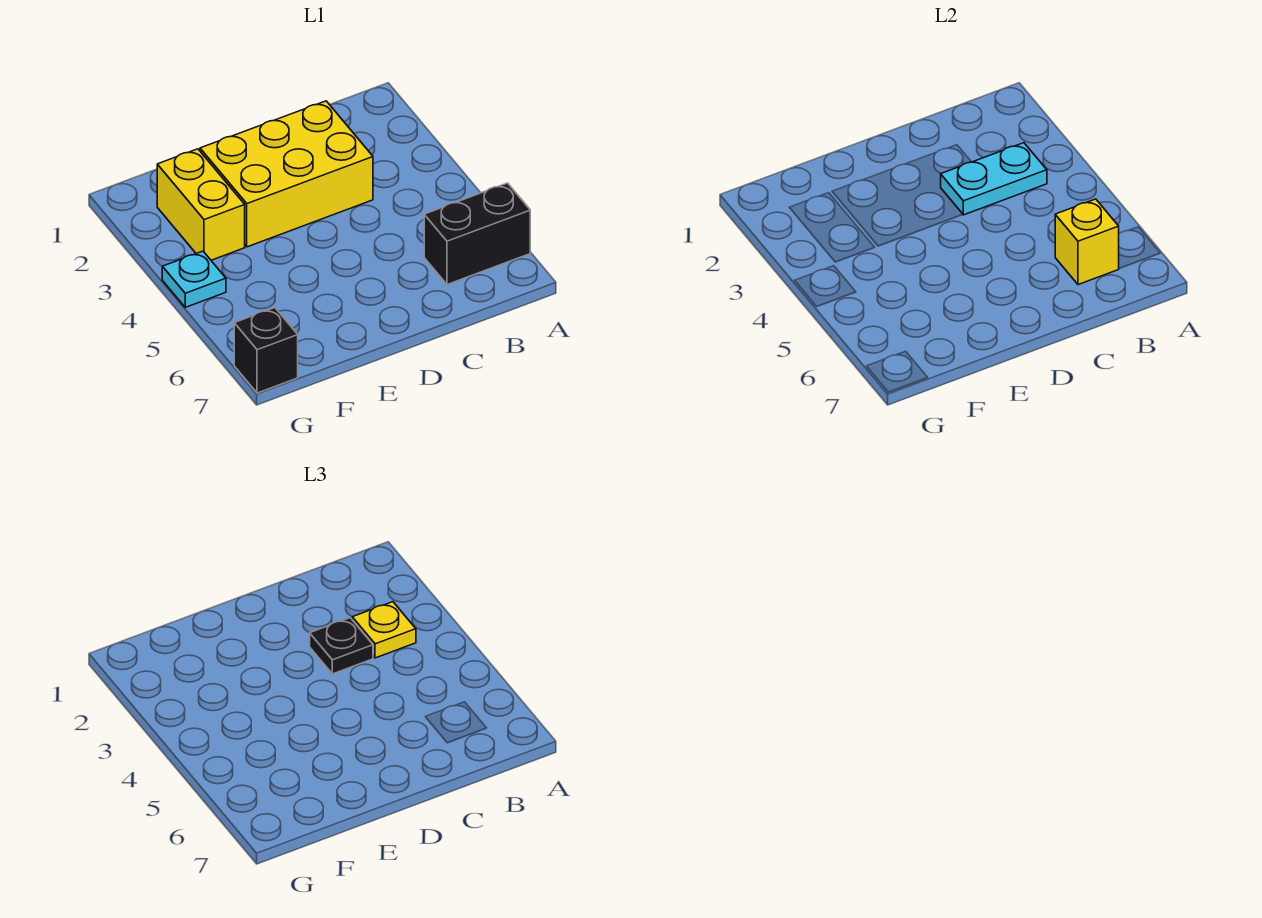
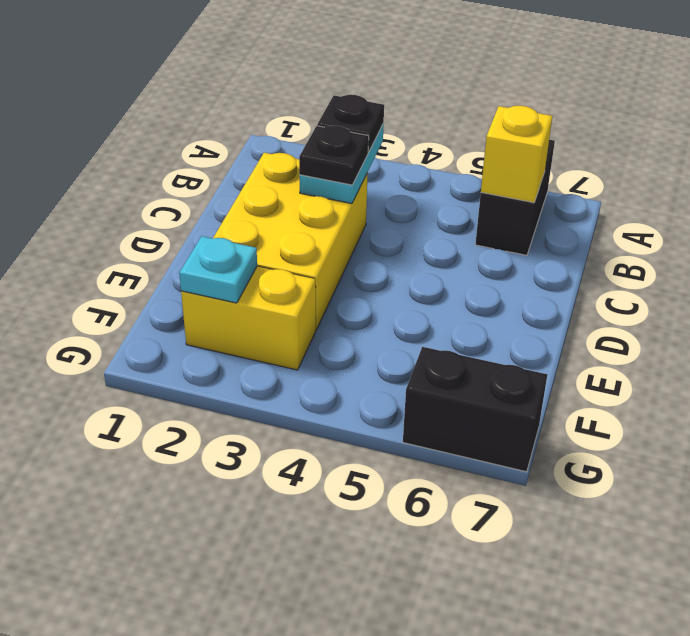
yellow plate B3 level 3 -> black plate B3 level 3
cyan plate G4 level 1 -> cyan plate F2 level 2
black brick G7 level 1 -> black brick G6:G7 level 1

